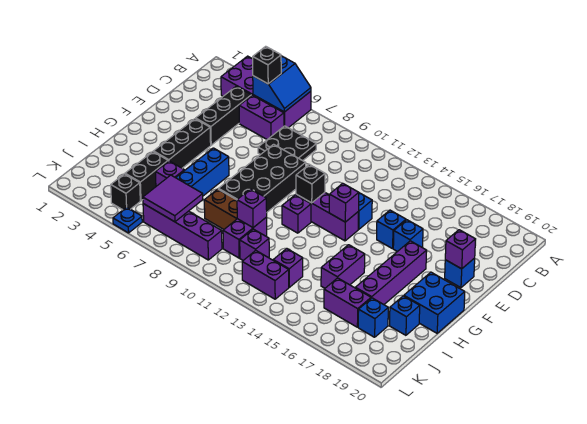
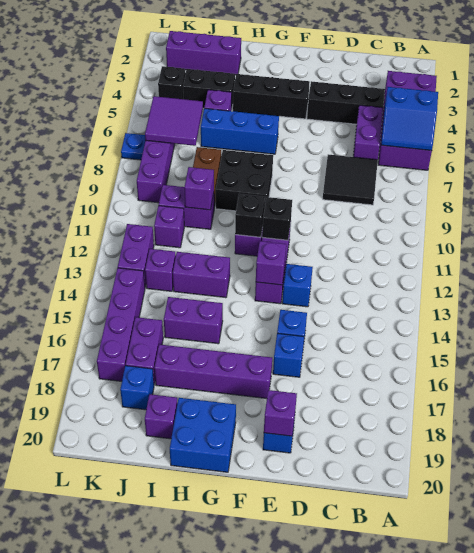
black brick B5 level 3 -> black brick G11 level 2
black plate C7:D8 level 1 -> black tile C7:D8 level 1
black brick E8:H9 level 1 -> black brick G8:H9 level 1
none -> purple brick H13:I13 level 1
none -> purple brick I2:K2 level 1
blue brick I19 level 1 -> purple brick I19 level 1
none -> purple brick K14:K17 level 1
blue plate L5 level 1 -> blue plate L7 level 1

